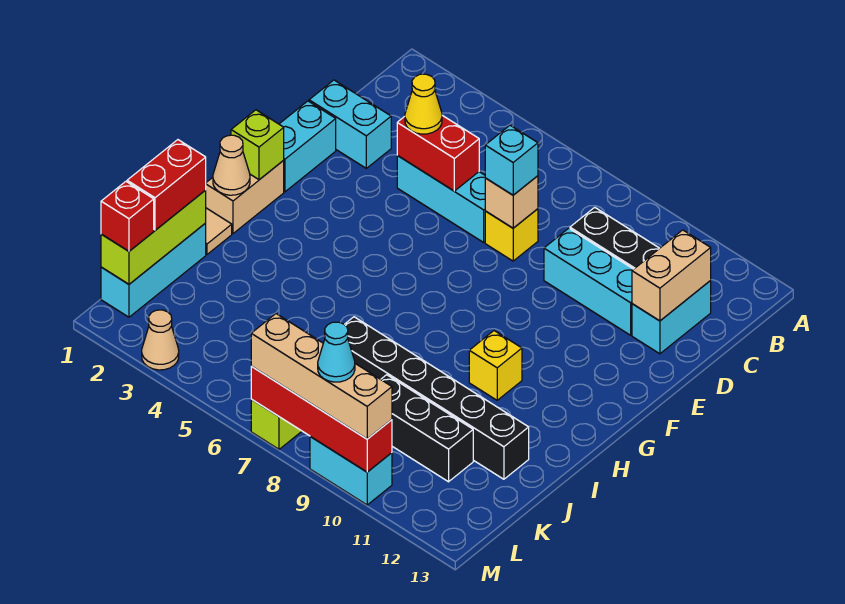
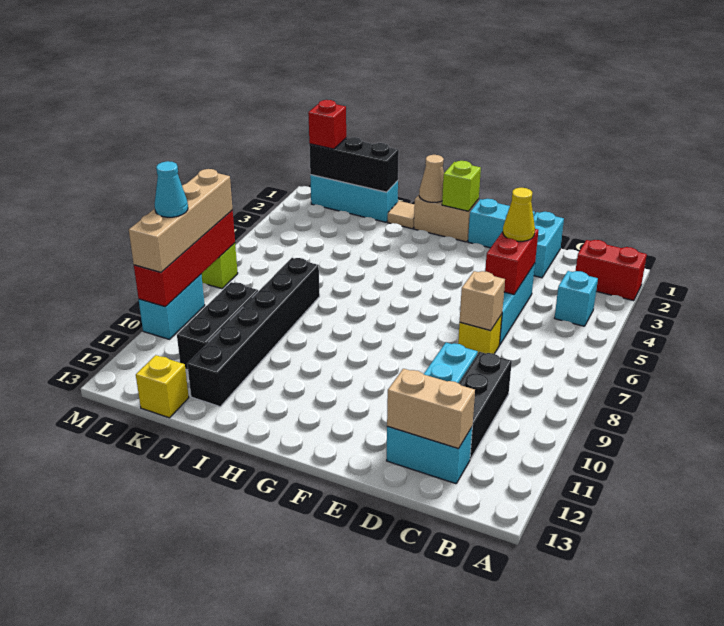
cyan brick D7 level 3 -> cyan brick B4 level 1
yellow brick H10 level 1 -> yellow brick K13 level 1
lime brick J1:L1 level 2 -> black brick J1:L1 level 2
red brick J1:K1 level 3 -> red brick A2:B2 level 1
tan cone M3 level 1 -> none

